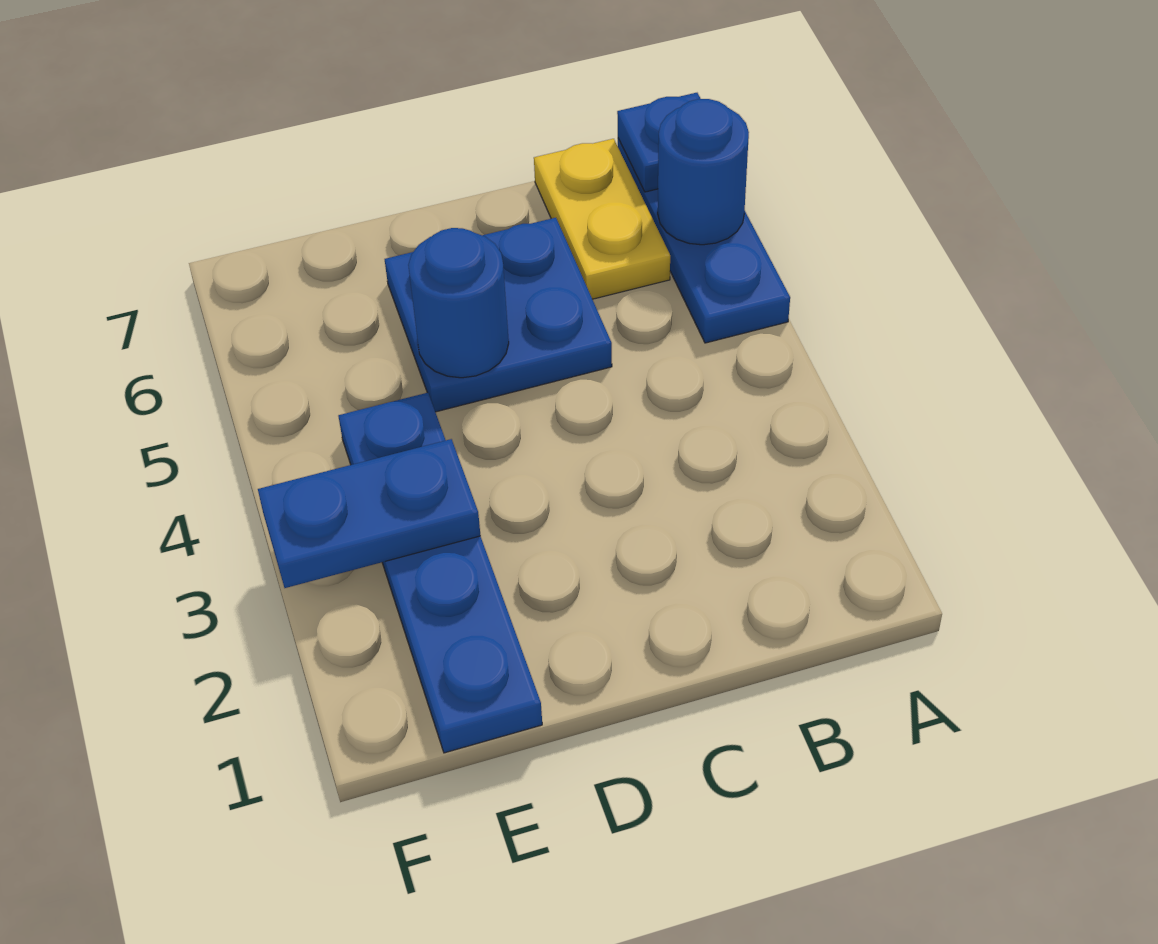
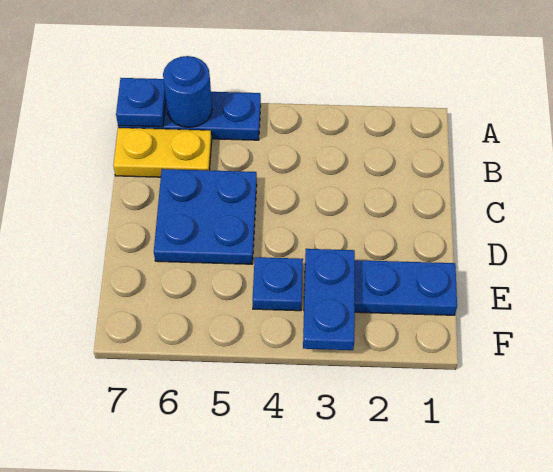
blue round brick D5 level 2 -> none

